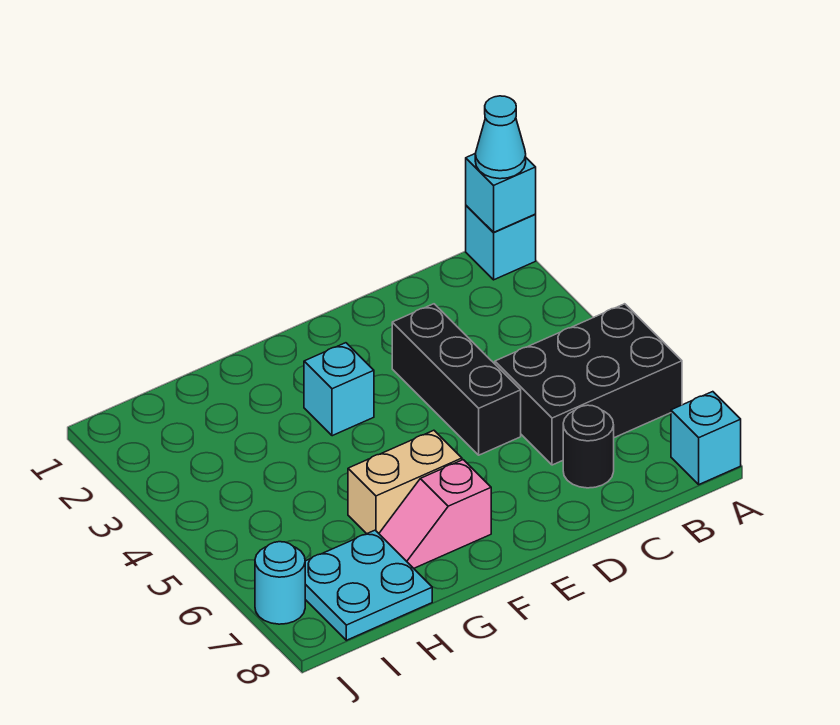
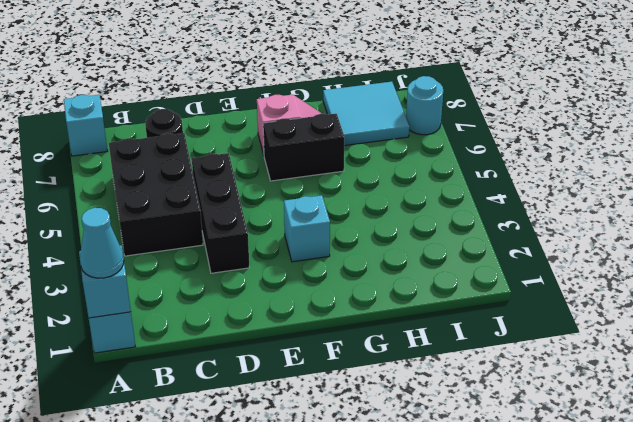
black brick A5:C6 level 1 -> black brick B4:C6 level 1
tan brick F6:G6 level 1 -> black brick F6:G6 level 1
cyan plate H7:I8 level 1 -> cyan tile H7:I8 level 1

